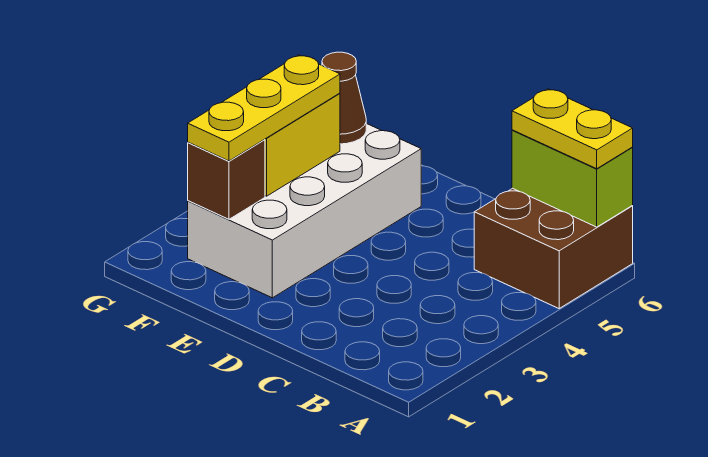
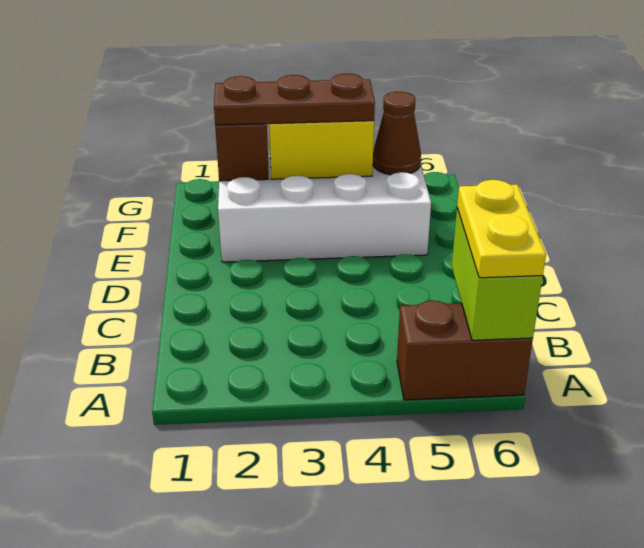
brown brick A5:B6 level 1 -> brown brick A5:A6 level 1
yellow plate F2:F4 level 3 -> brown plate F2:F4 level 3

